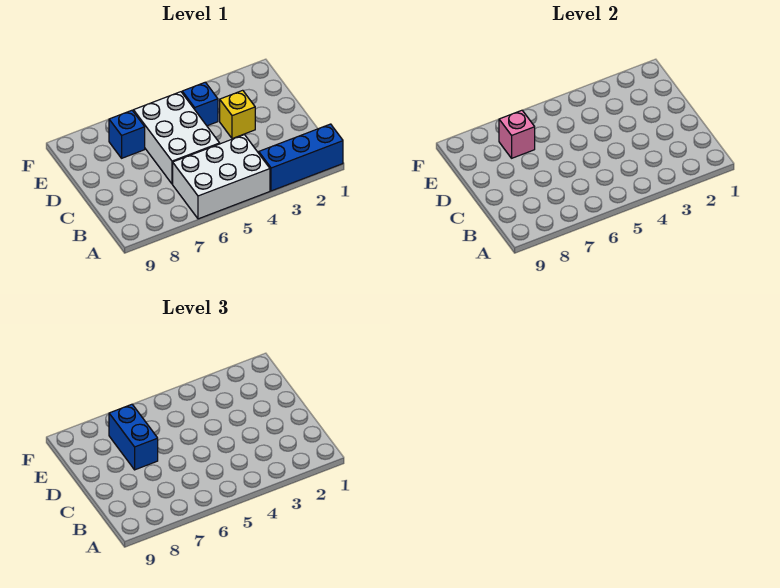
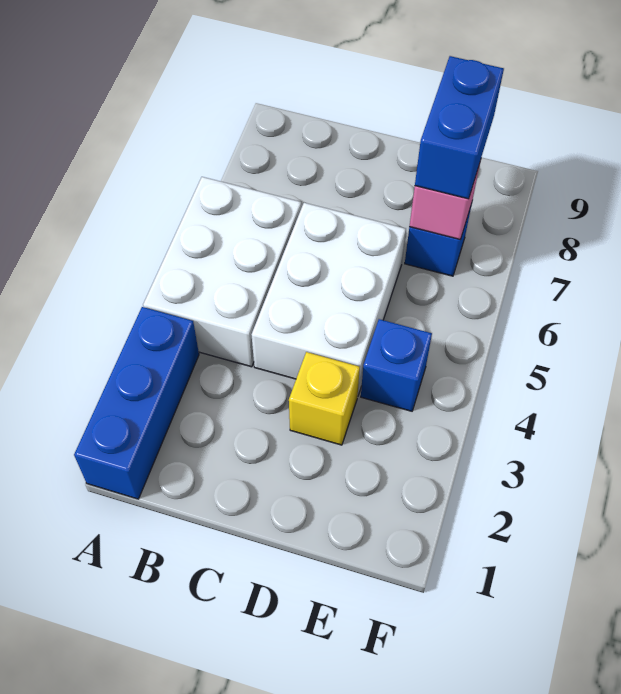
white brick C5:E6 level 1 -> white brick C4:D6 level 1
blue brick D7:E7 level 3 -> blue brick E7:E8 level 3

